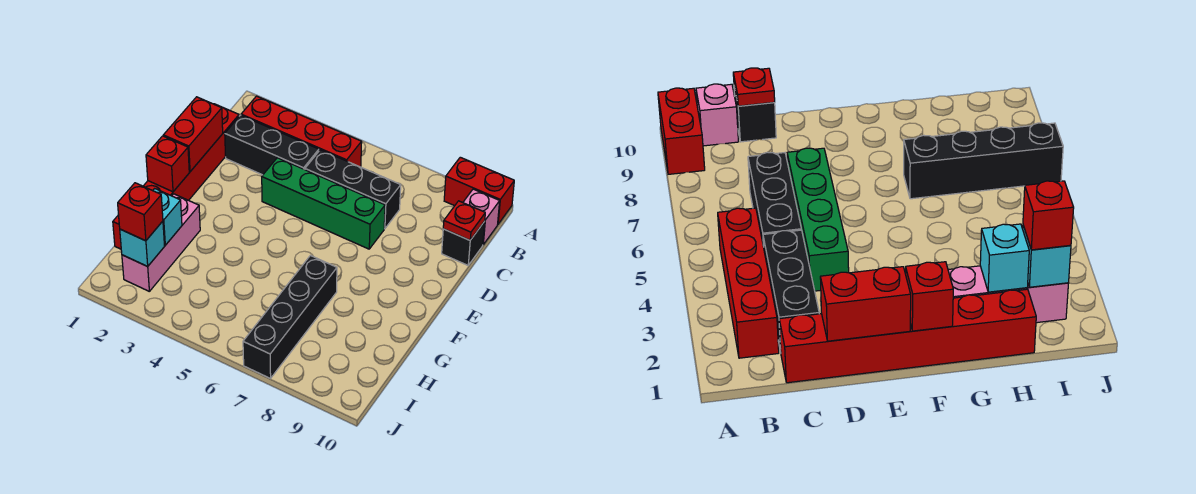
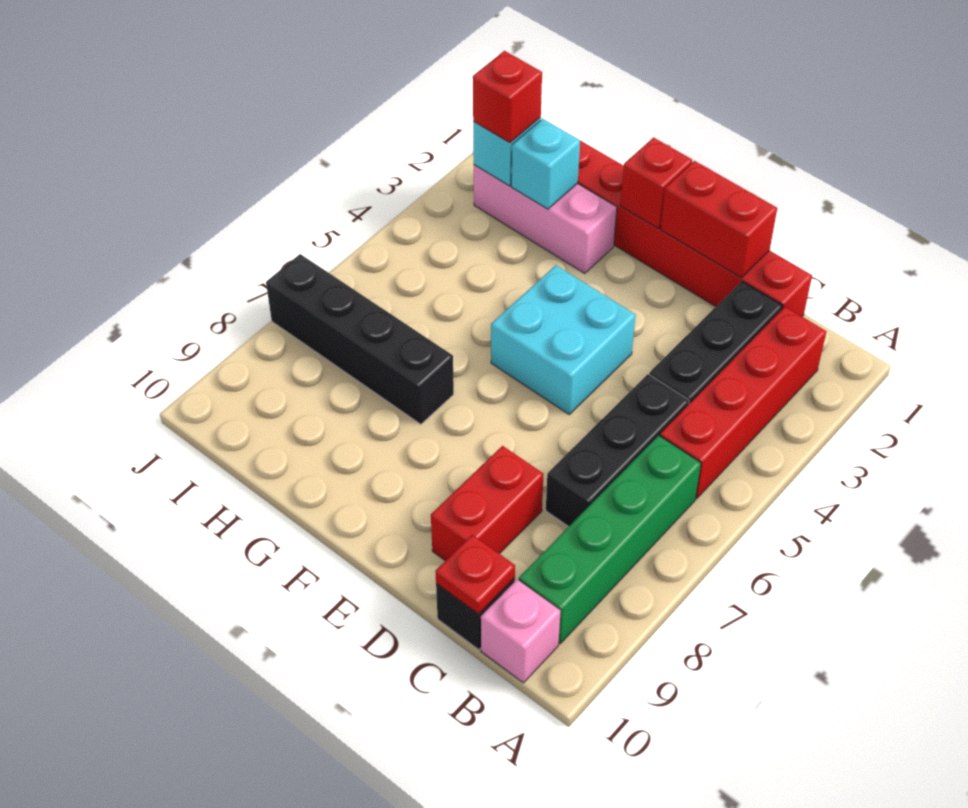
red brick A9:A10 level 1 -> red brick D8:D9 level 1
green brick D4:D7 level 1 -> green brick B6:B9 level 1
none -> cyan brick E4:F5 level 1

